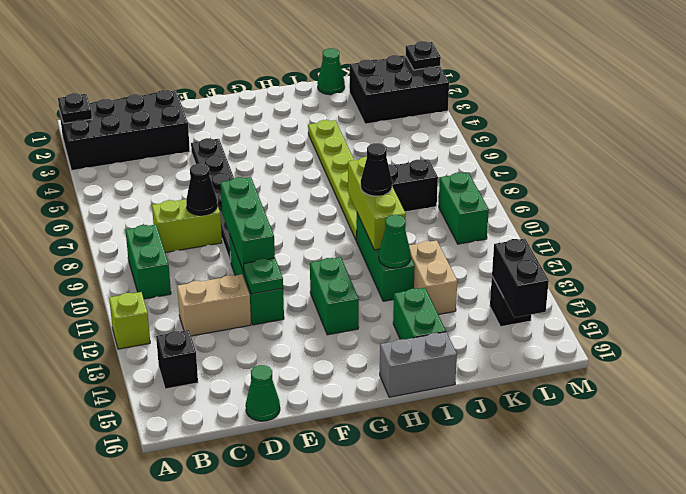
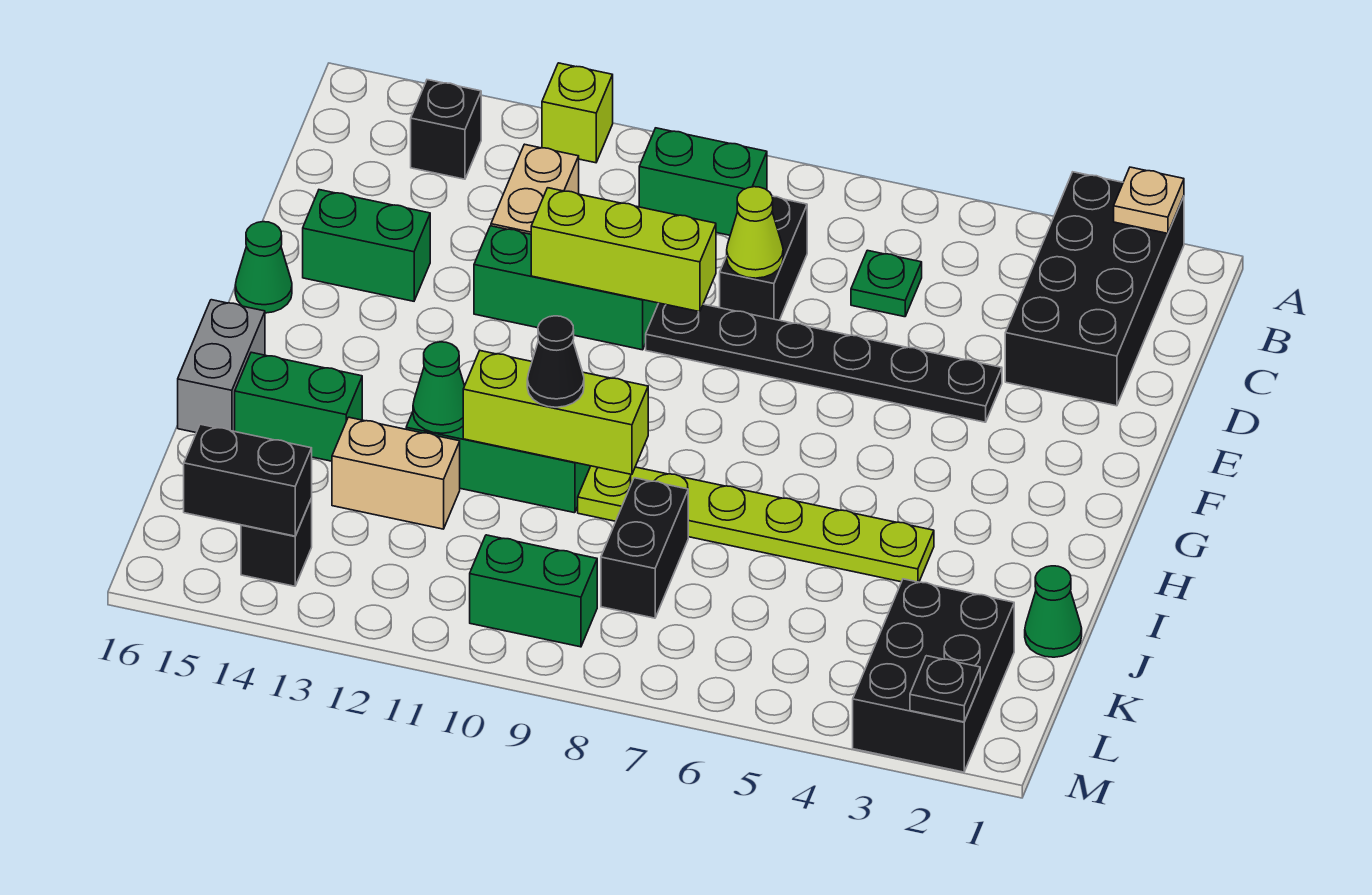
black plate A2 level 2 -> tan plate A2 level 2
lime brick C8:D8 level 1 -> black brick C8:D8 level 1
black cone D8 level 2 -> lime cone D8 level 2
green cone D16 level 1 -> green cone F16 level 1
green brick E9:E11 level 2 -> lime brick E9:E11 level 2
green plate E12 level 2 -> green plate C6 level 1
green brick G12:G13 level 1 -> green brick E14:E15 level 1

